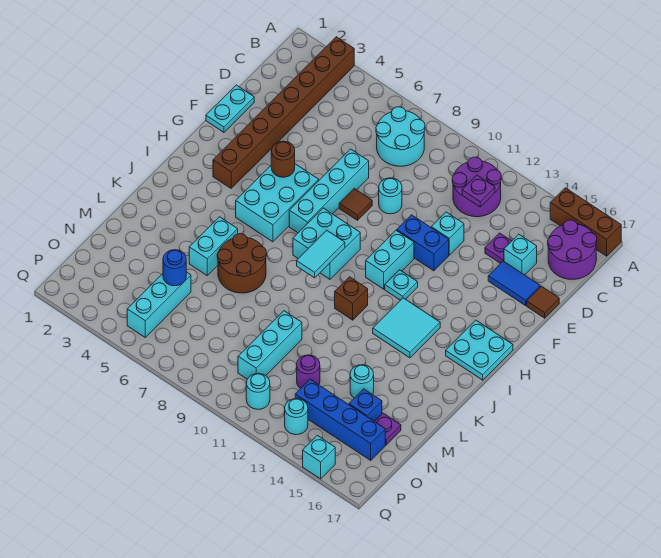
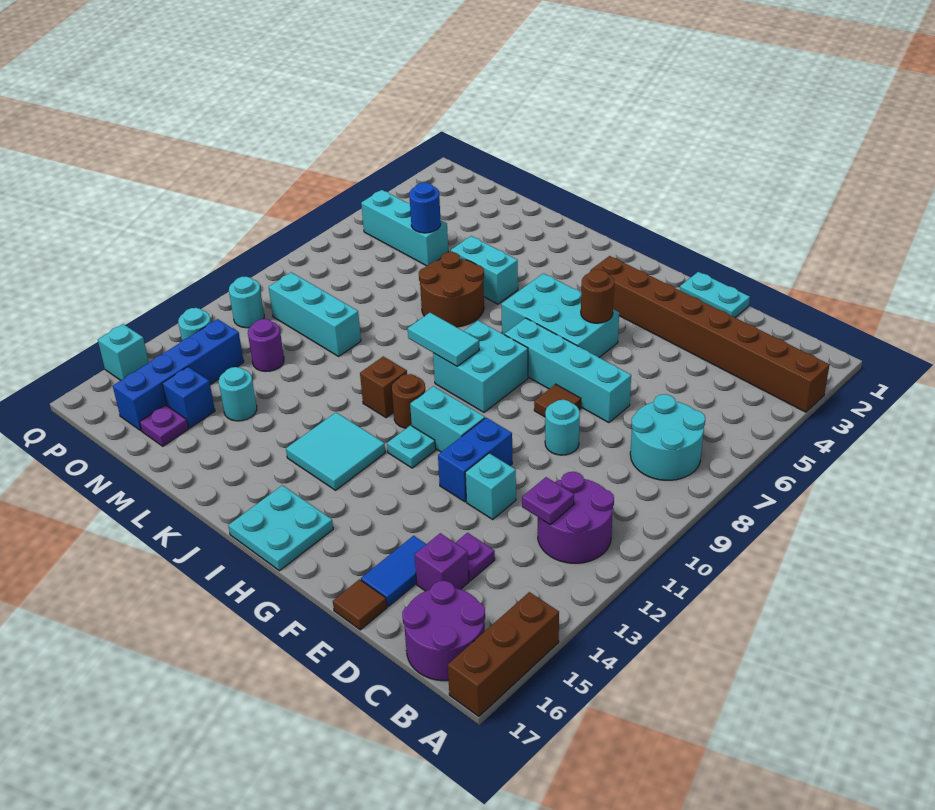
cyan brick D15 level 1 -> purple brick D15 level 1
none -> brown round brick I11 level 1

